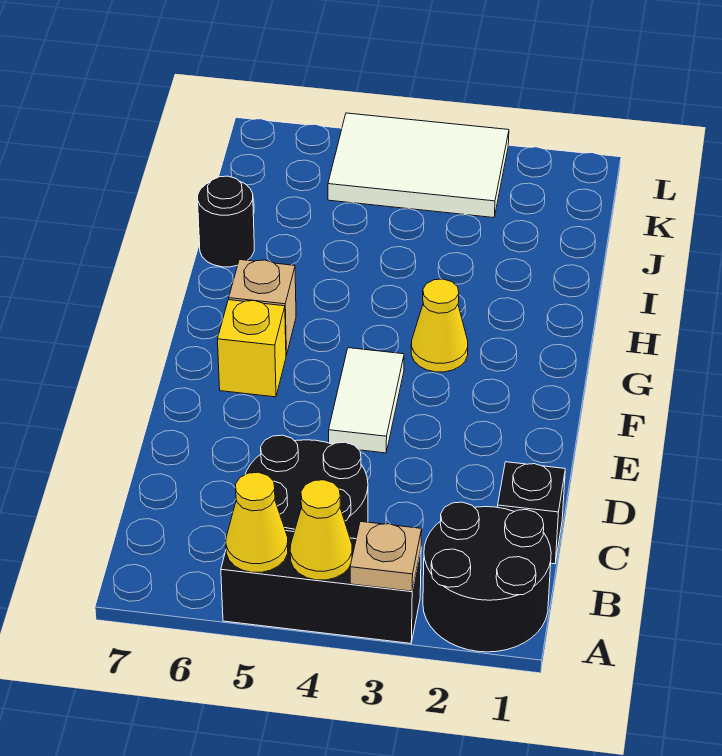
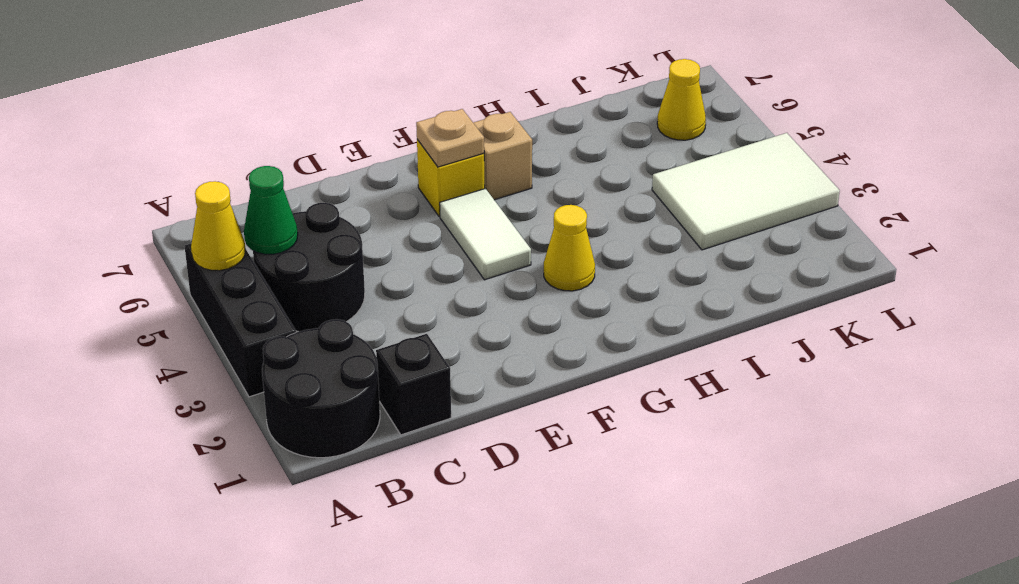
tan plate A3 level 2 -> tan plate F6 level 2
yellow cone A4 level 2 -> yellow cone K6 level 1
none -> green cone B5 level 2
white tile E4:F4 level 1 -> white tile F4:F5 level 1
black round brick I7 level 1 -> none
white tile K3:L5 level 1 -> white tile J3:L4 level 1

